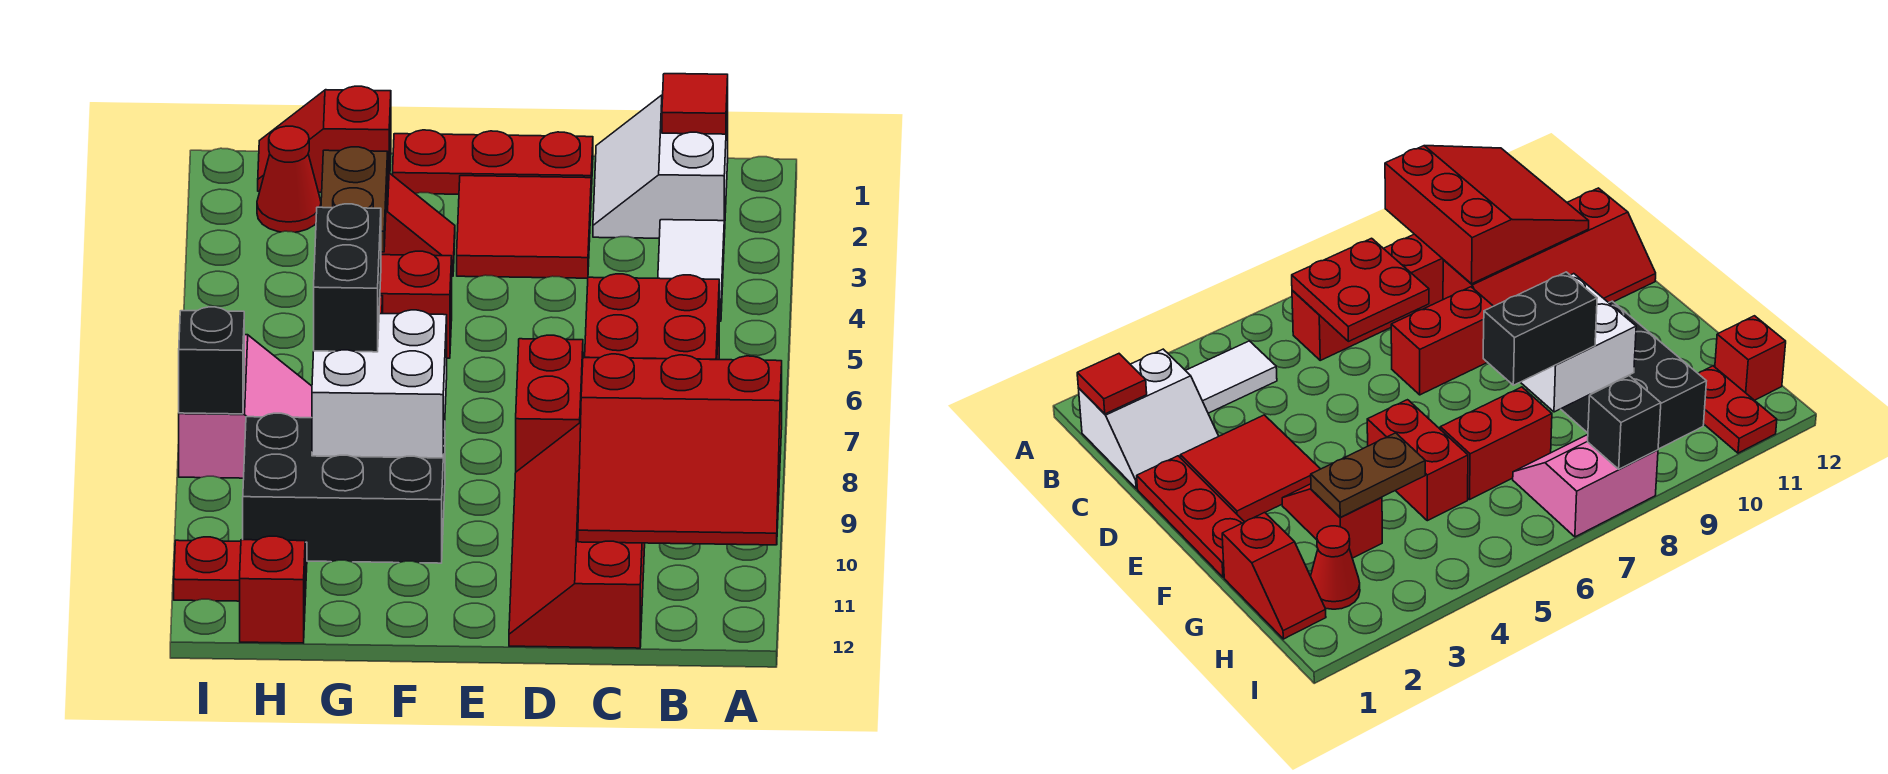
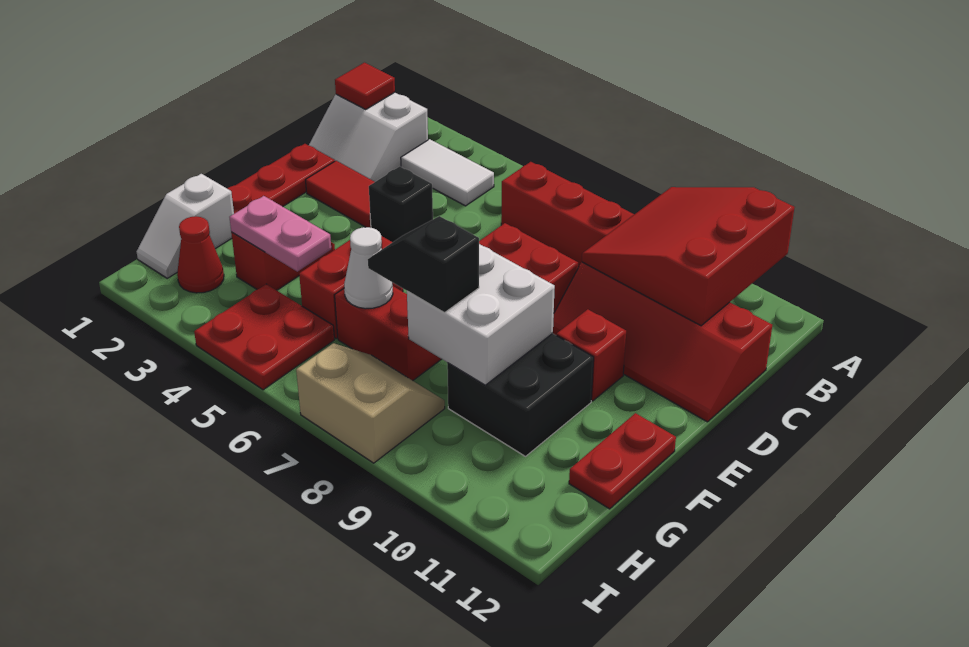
red slope A9:C11 level 2 top 9 -> red slope A9:C11 level 2 top 11
red plate B6:C7 level 2 -> red plate H4:I5 level 1
red tile D2:E3 level 1 -> red tile D2:D3 level 1
black brick F9:H10 level 1 -> black brick F9:G10 level 1
red slope G1:H1 level 1 top G -> white slope G1:H1 level 1 top G
brown plate G3:G4 level 2 -> pink plate G3:G4 level 2
none -> white cone G6 level 2
black brick G7:G8 level 3 -> black slope G7:G8 level 3 top 8
pink slope H7:I8 level 1 top I -> tan slope H7:I8 level 1 top I
red plate H11:I11 level 1 -> red plate F12:G12 level 1
red brick H12 level 1 -> red brick E10 level 1
black brick I8 level 2 -> black brick D4 level 1

